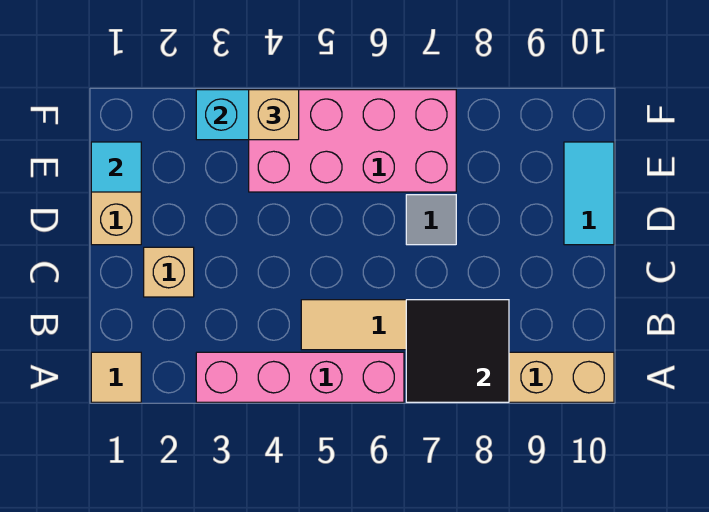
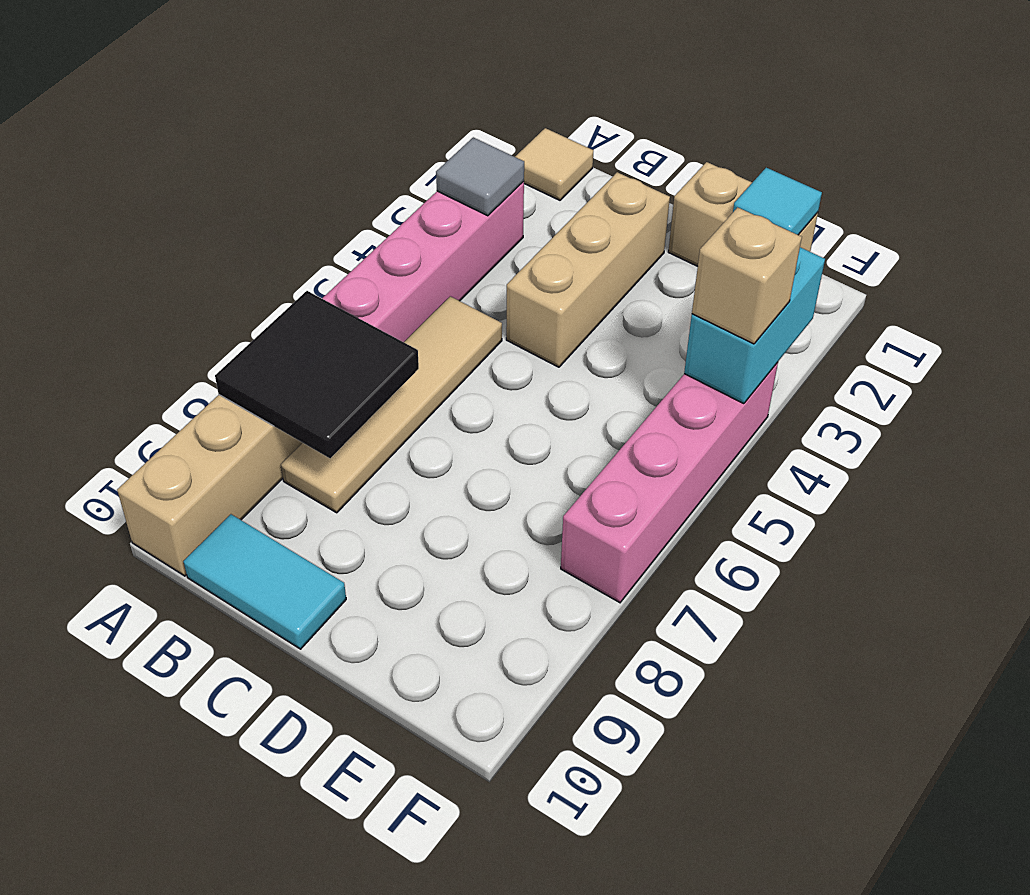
tan brick C2 level 1 -> tan brick C2:C4 level 1
grey tile D7 level 1 -> grey tile A3 level 2
cyan tile D10:E10 level 1 -> cyan tile B10:C10 level 1
pink brick E4:F7 level 1 -> pink brick F4:F7 level 1

